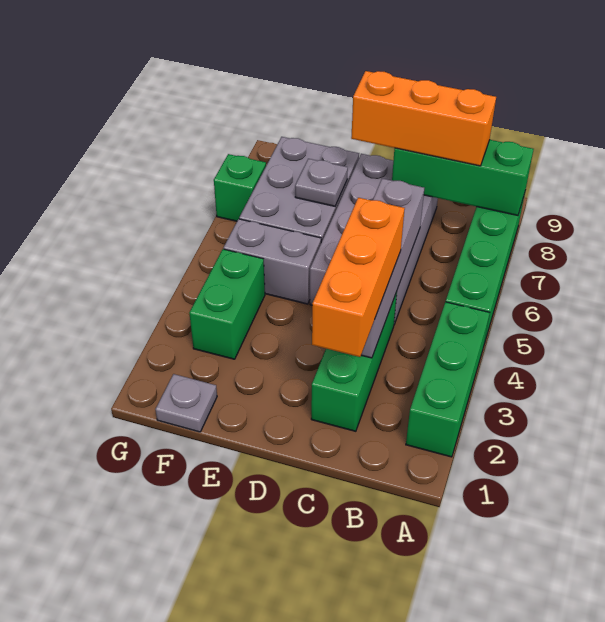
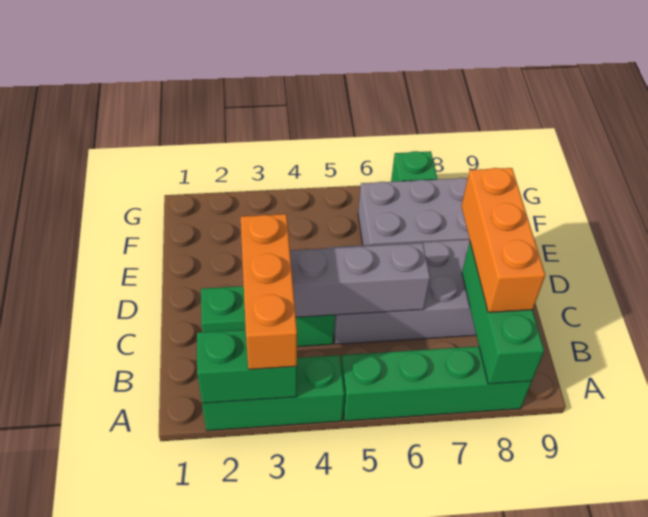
orange brick C2:C4 level 3 -> orange brick A3:C3 level 3
grey brick E5:F5 level 1 -> none
grey plate E7 level 2 -> none
grey plate F1 level 1 -> none
green brick F3:F4 level 1 -> green brick A2:A3 level 2

